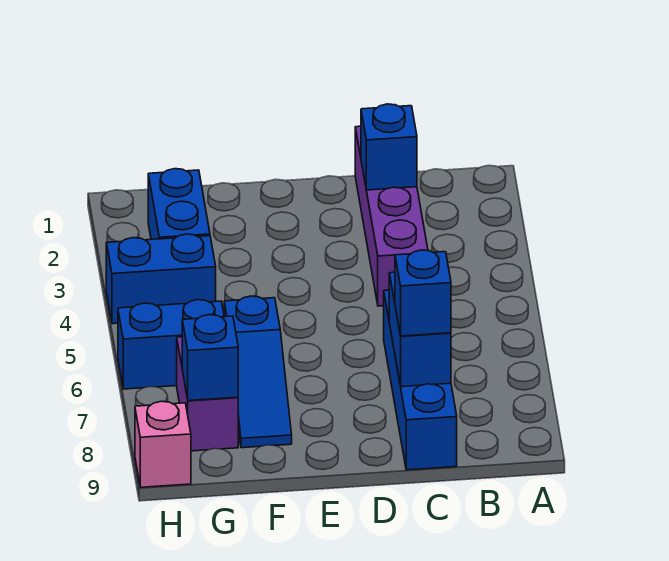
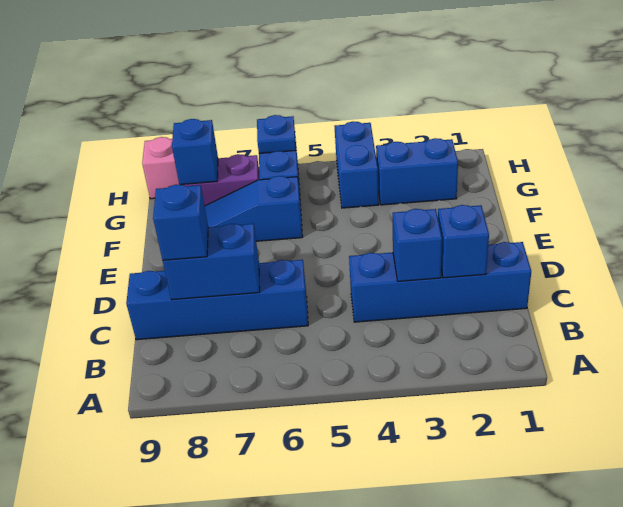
purple brick C1:C4 level 1 -> blue brick C1:C4 level 1
none -> blue brick C3 level 2
none -> blue plate H6 level 2

